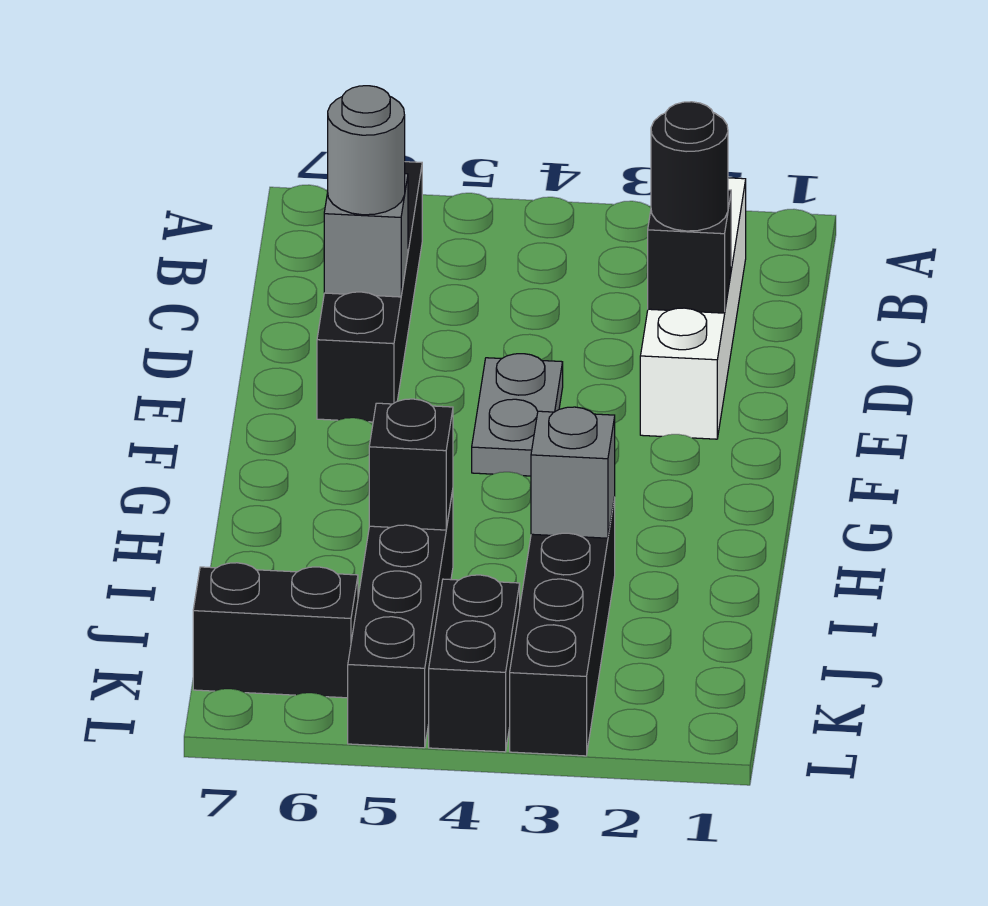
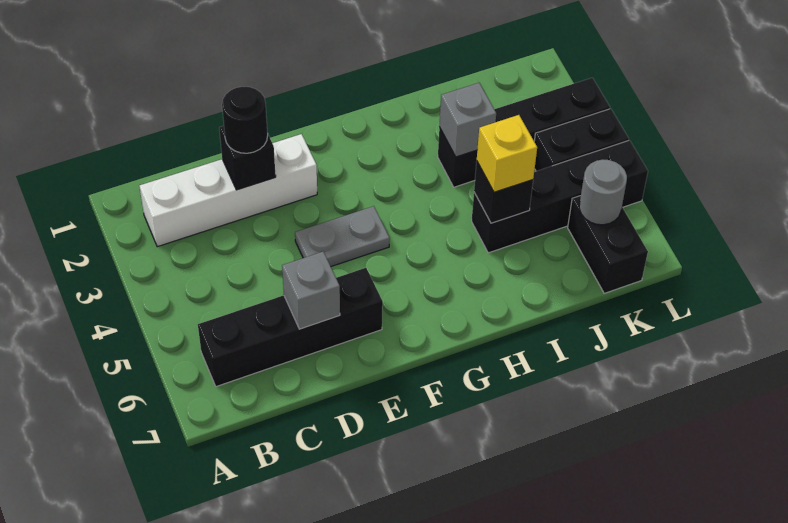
grey round brick D6 level 3 -> grey round brick K6 level 2
none -> yellow brick I5 level 3

